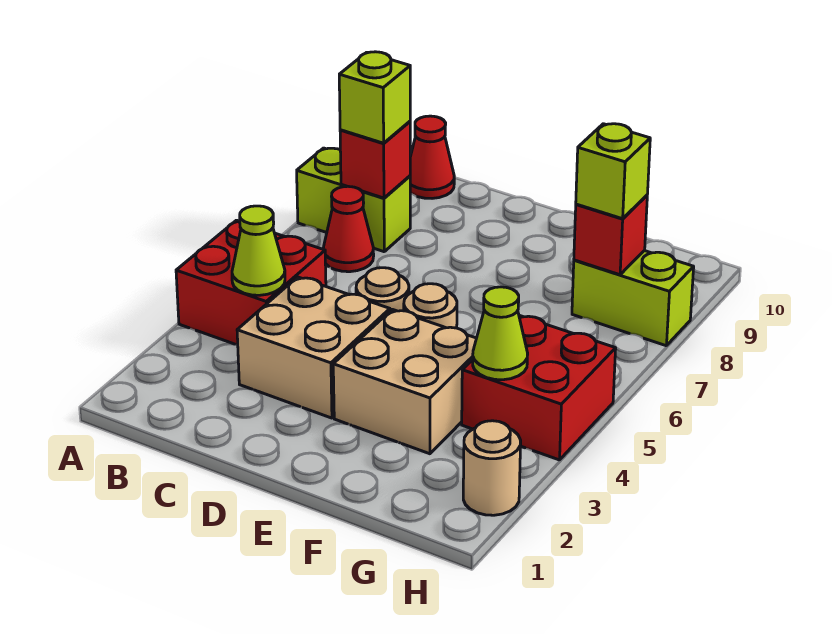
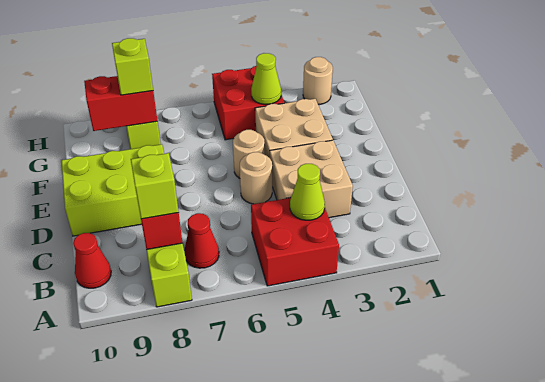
none -> lime brick D8:E10 level 1
red brick G8 level 2 -> red brick G8:G9 level 2

